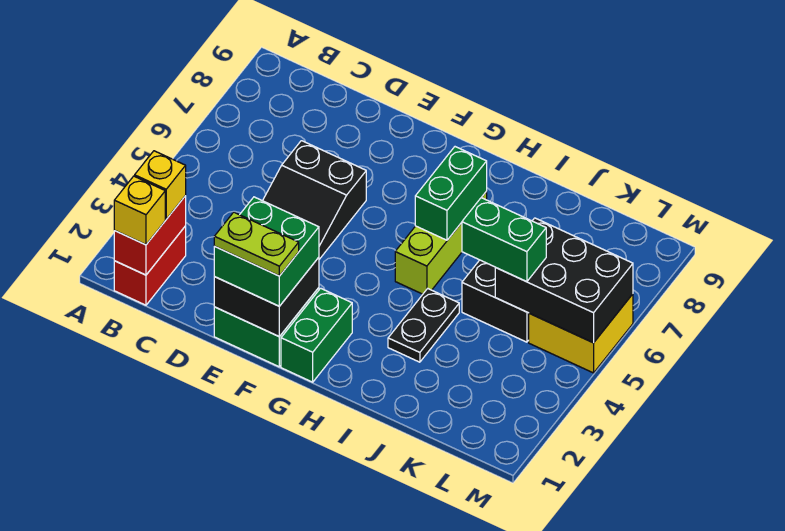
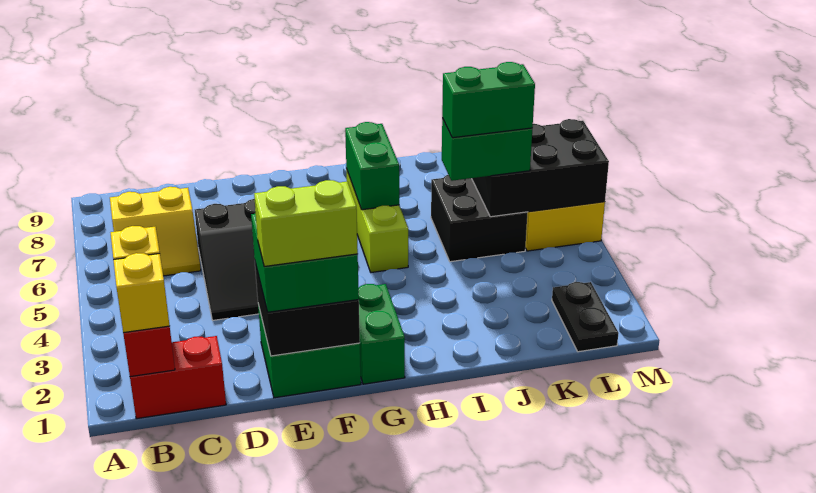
red brick B1:B2 level 1 -> red brick B1:C1 level 1
none -> yellow slope B6:C7 level 1 top 7
lime plate E1:F1 level 4 -> lime brick E1:F1 level 4
black plate I3:I4 level 1 -> black plate L1:L2 level 1
none -> green brick J5:K5 level 4

